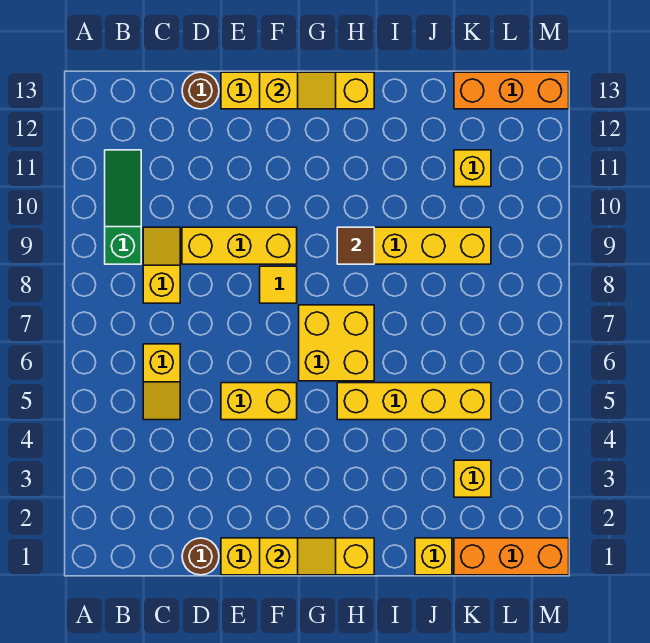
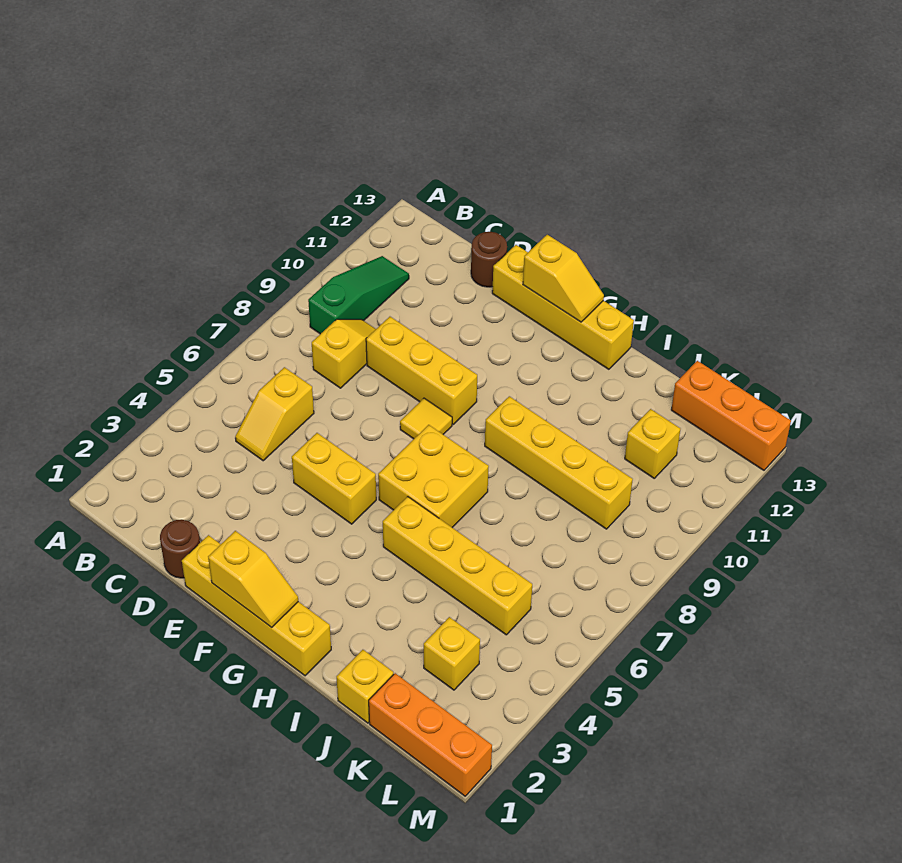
brown tile H9 level 2 -> none

